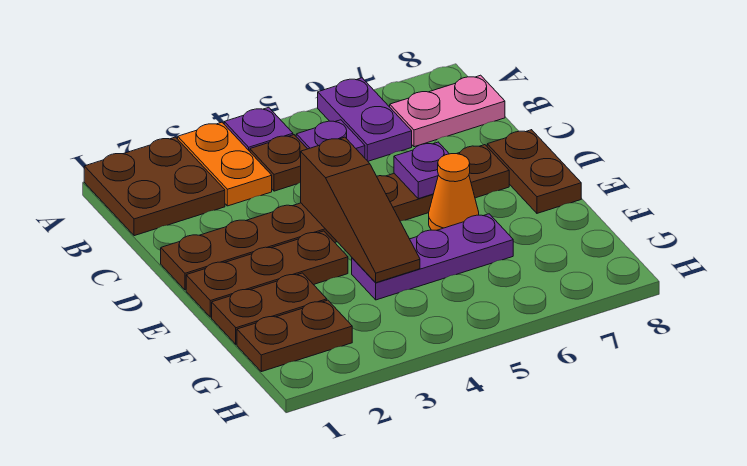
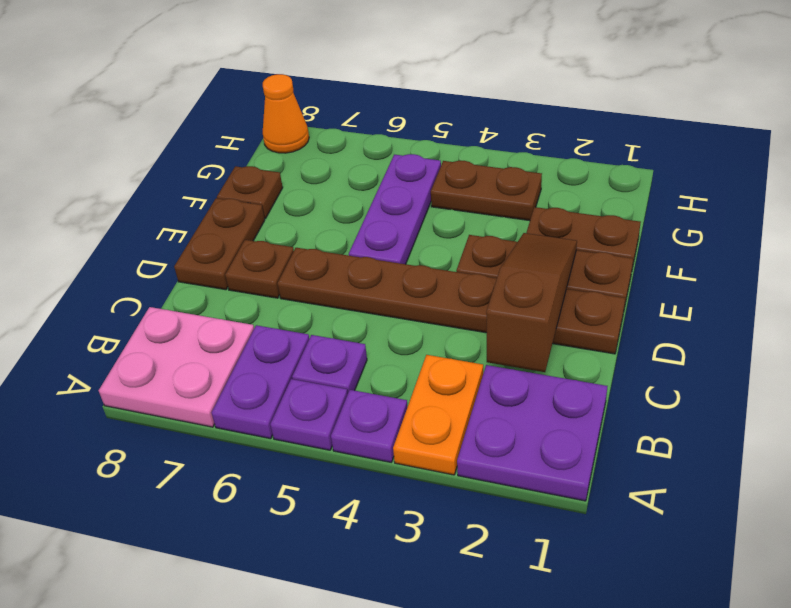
brown plate A1:B2 level 1 -> purple plate A1:B2 level 1
brown plate B4 level 1 -> brown plate F8 level 1
pink plate B7:B8 level 1 -> pink plate A7:B8 level 1
brown slope D4:F4 level 2 top D -> brown slope C2:E2 level 2 top C
purple plate D6 level 2 -> purple plate A5 level 1
orange cone E6 level 1 -> orange cone H8 level 1
purple plate F4:F6 level 1 -> purple plate E5:G5 level 1
brown plate G1:G2 level 1 -> brown plate G3:G4 level 1

